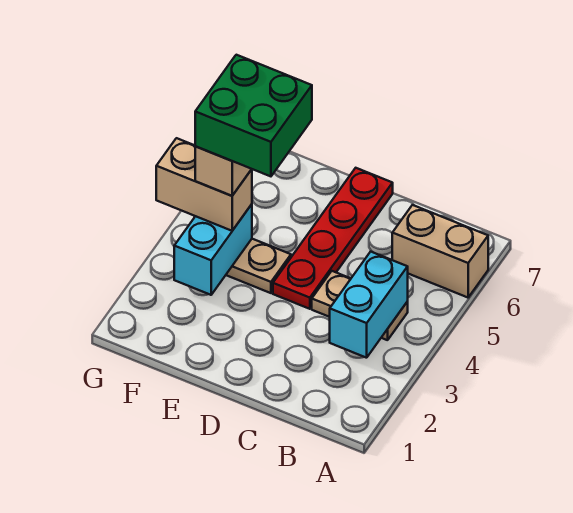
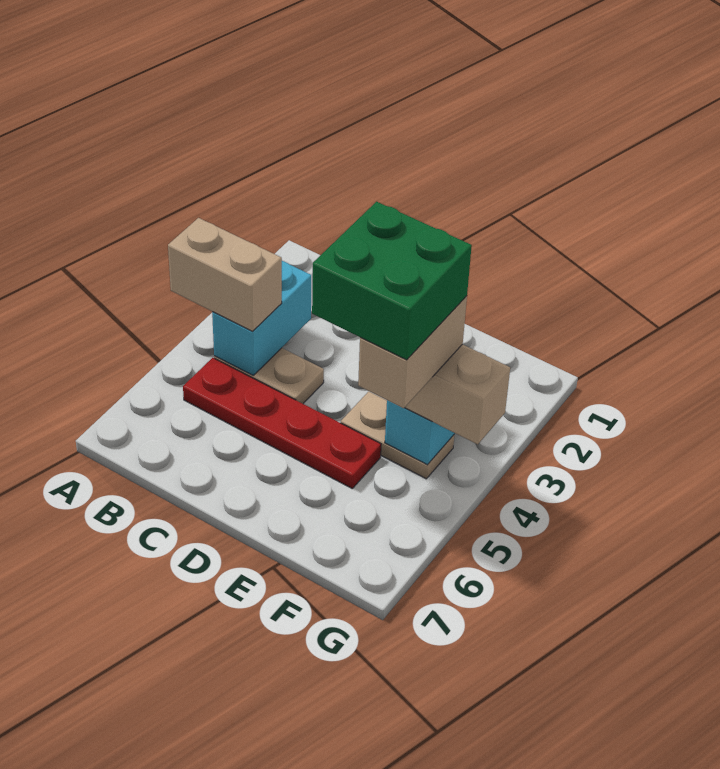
tan brick A6:B6 level 1 -> tan brick A4:B4 level 3
red plate D4:D7 level 1 -> red plate B5:E5 level 1

